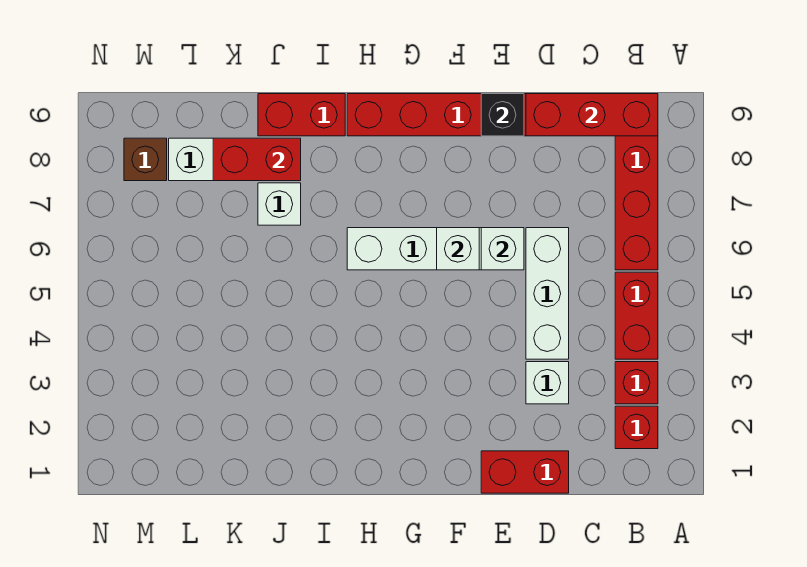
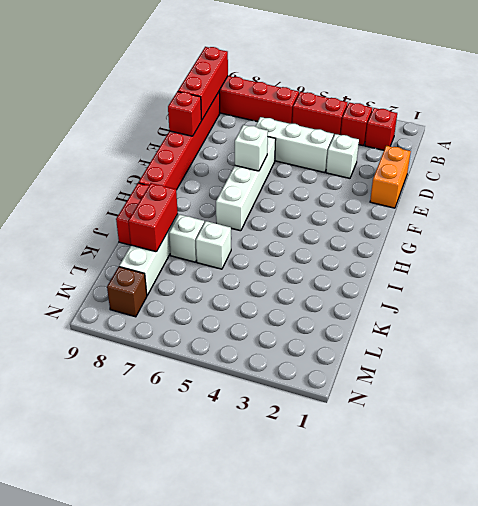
red brick D1:E1 level 1 -> orange brick D1:E1 level 1
white brick E6 level 2 -> white brick J6 level 1
black brick E9 level 2 -> red brick E9 level 2

